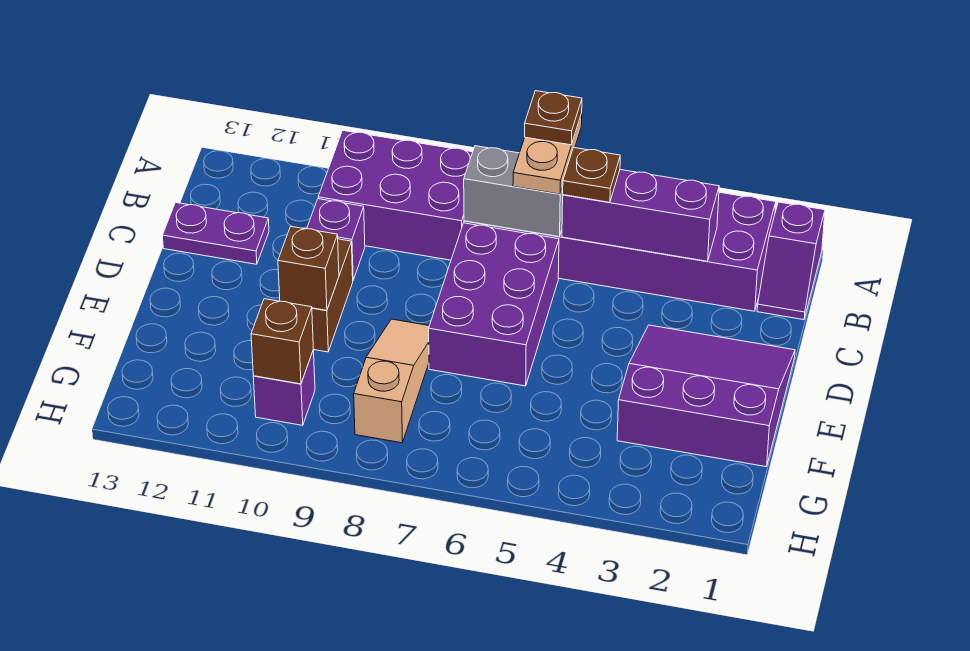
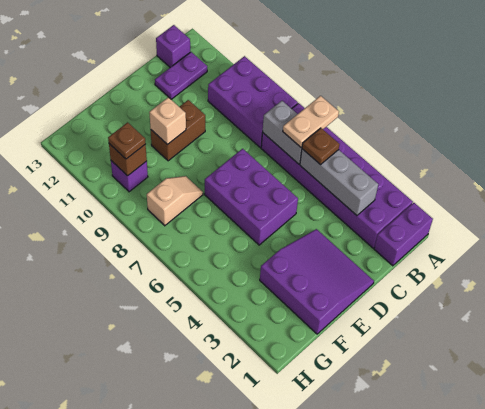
purple slope A1:B1 level 1 top A -> purple brick A1:B1 level 1
brown plate A6 level 4 -> brown plate G10 level 3
purple brick B3:B5 level 2 -> grey brick B3:B5 level 2
purple brick C6:E7 level 1 -> purple brick D5:E7 level 1
purple brick C10 level 1 -> purple brick B13 level 1
purple plate C12:C13 level 1 -> purple plate B12:C12 level 1
tan slope E8:G8 level 1 top G -> tan slope F8:G8 level 1 top G
brown brick E10 level 2 -> tan brick E10 level 2

